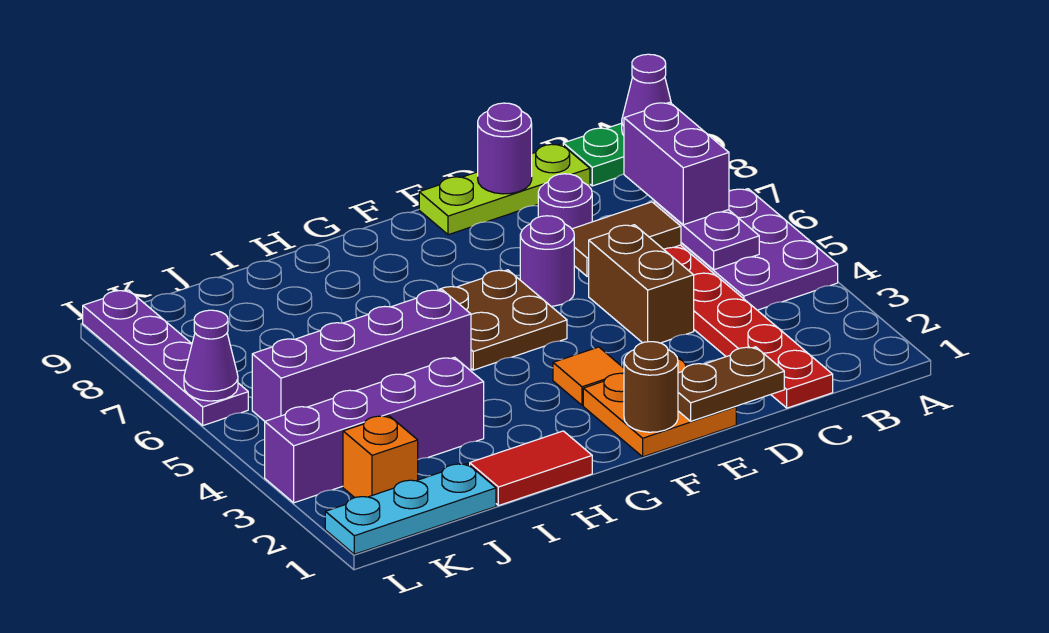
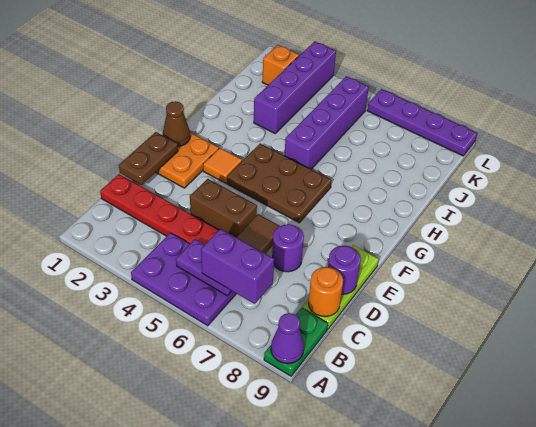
none -> orange round brick C9 level 2
purple round brick E6 level 1 -> none
brown round brick F1 level 2 -> brown cone F1 level 2
brown plate F5:G6 level 1 -> brown plate F4:G6 level 1
red tile H1:I1 level 1 -> none
cyan plate J1:L1 level 1 -> none
purple cone L6 level 2 -> none

